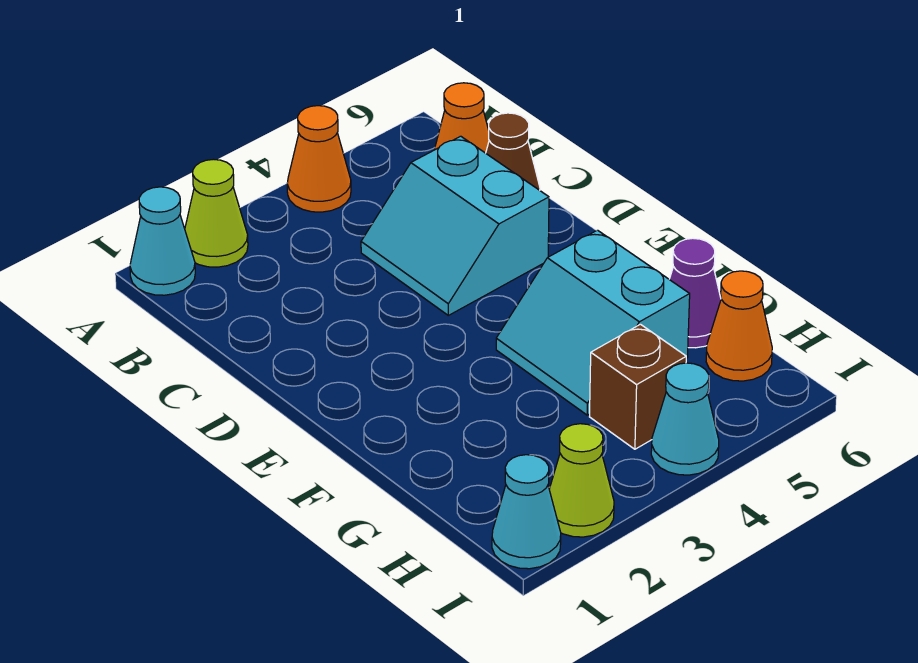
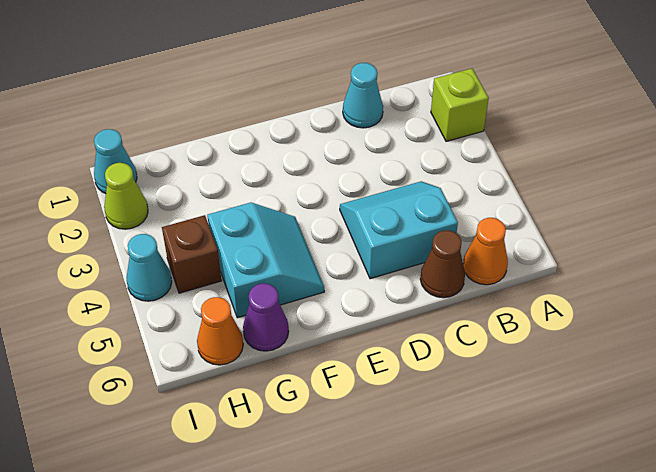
cyan cone A1 level 1 -> cyan cone C1 level 1
lime cone A2 level 1 -> lime brick A2 level 1
orange cone A4 level 1 -> none
cyan slope F4:G5 level 1 top 5 -> cyan slope F4:G5 level 1 top G

